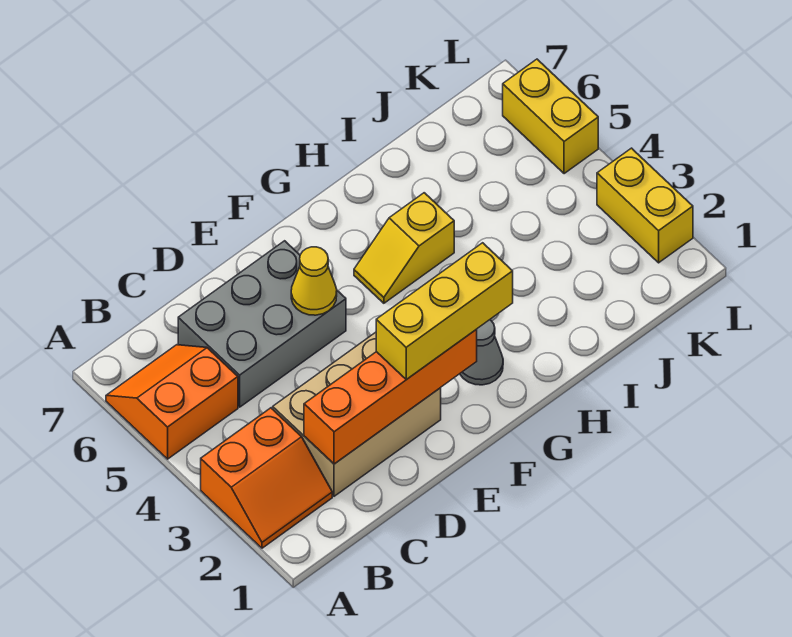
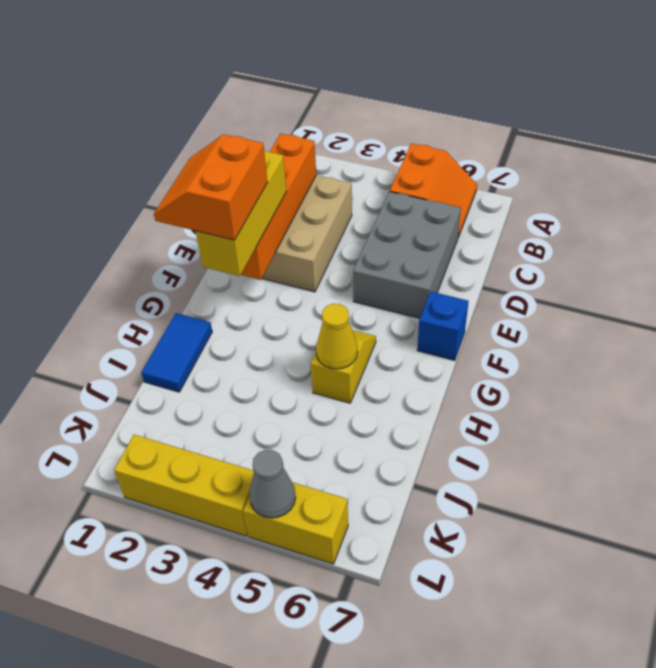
orange slope A2:B3 level 1 top 3 -> orange slope F1:G2 level 4 top 2
yellow cone E5 level 2 -> yellow cone H5 level 2
none -> blue brick F7 level 1
grey cone G2 level 1 -> grey cone L5 level 2
none -> blue tile H1:I1 level 1
yellow brick L2:L3 level 1 -> yellow brick L2:L4 level 1

